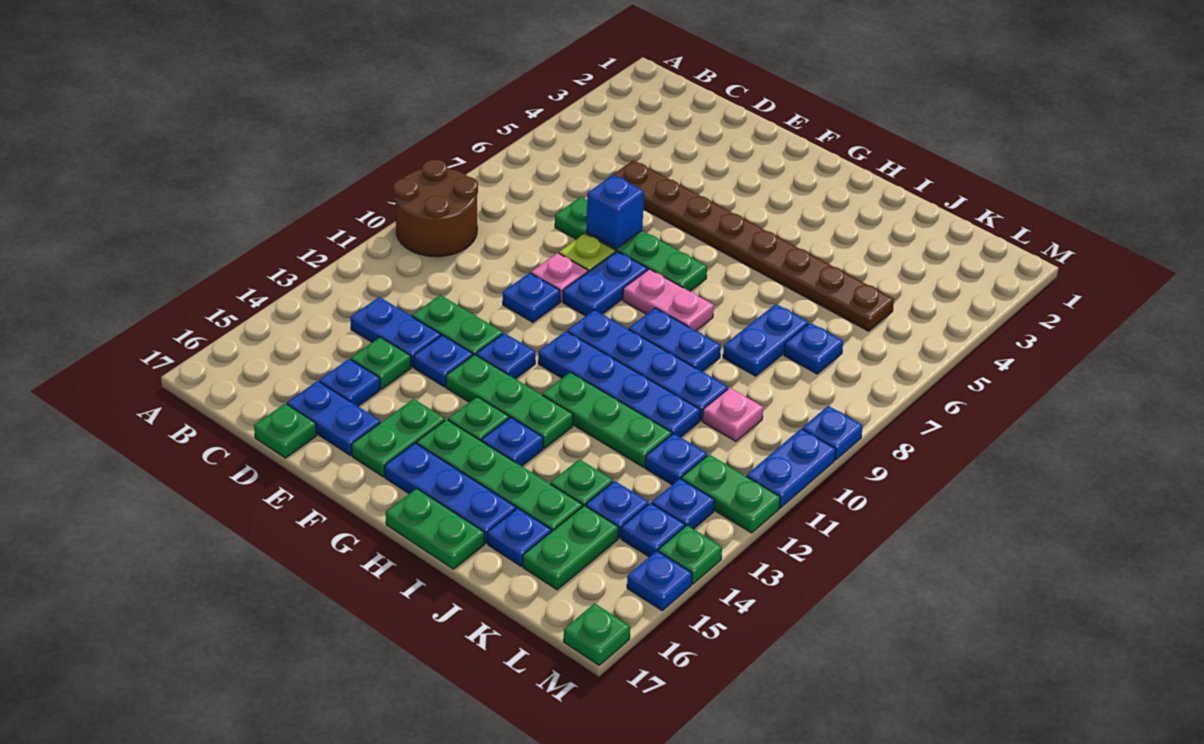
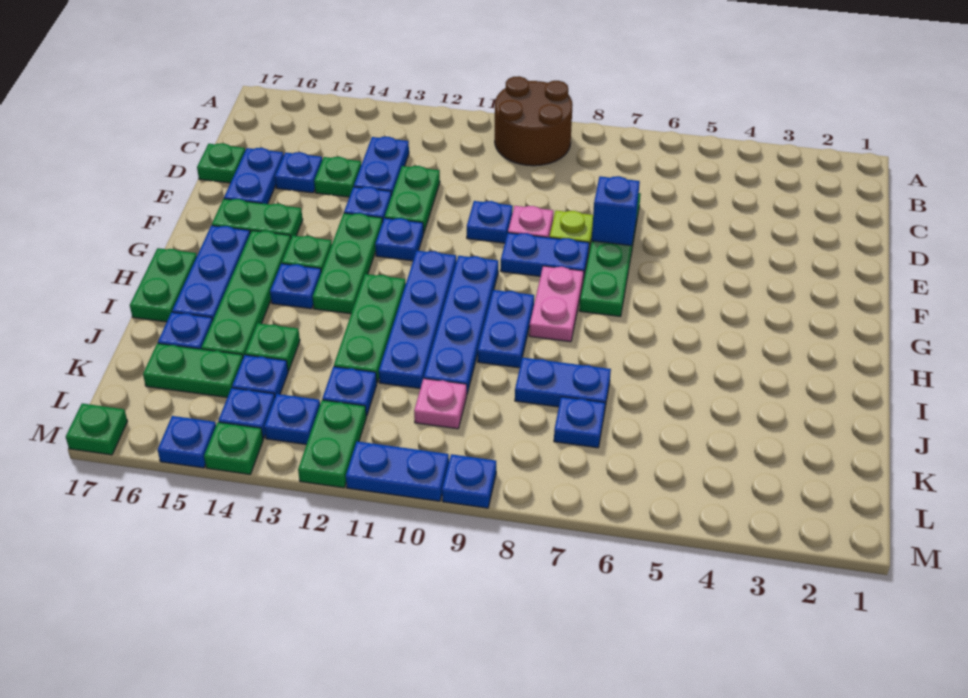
brown plate D5:K5 level 1 -> none

